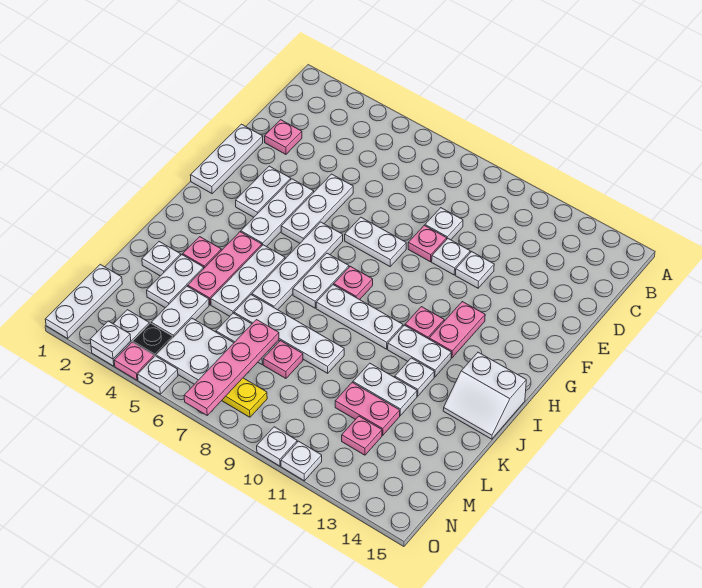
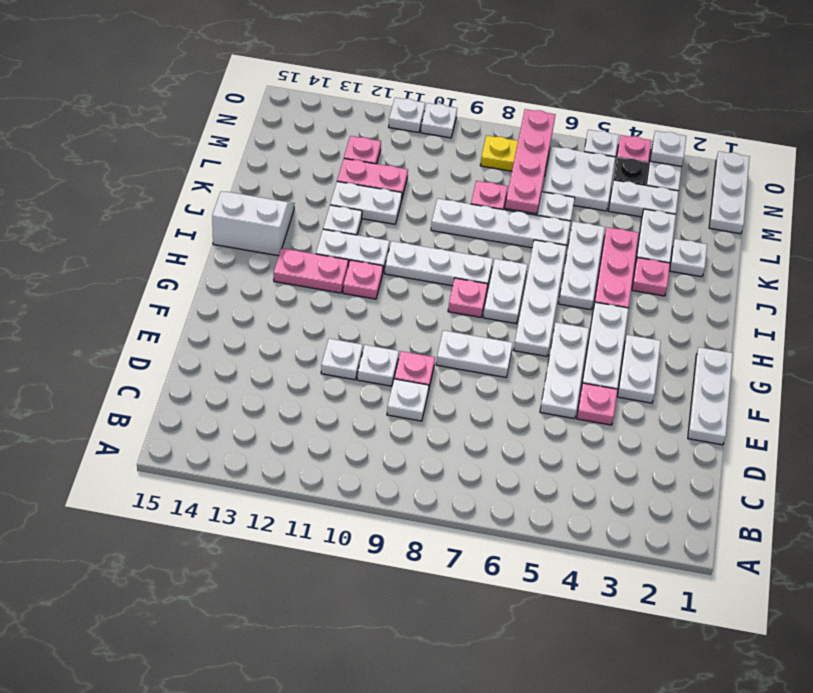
pink plate D2 level 1 -> pink plate E4 level 1
pink plate G12:H12 level 1 -> pink plate H12:H13 level 1
white plate L4:M4 level 1 -> white plate M3:M4 level 1

